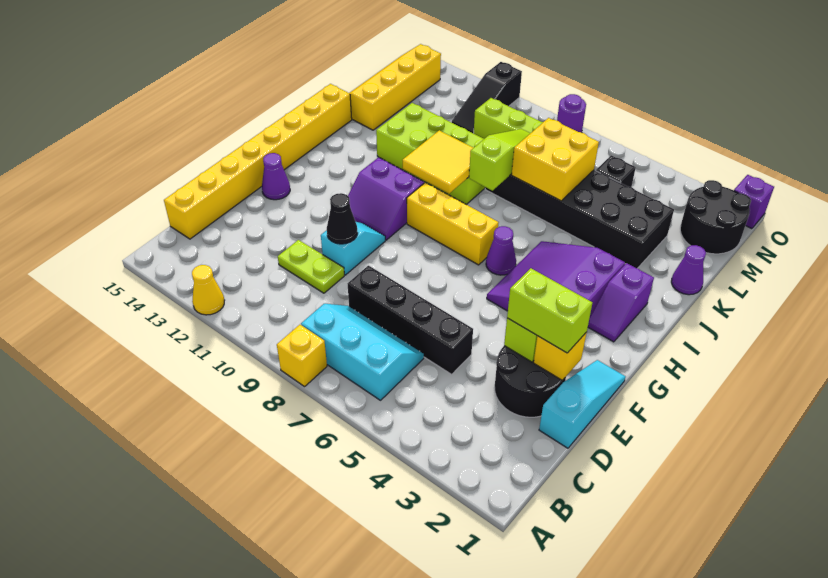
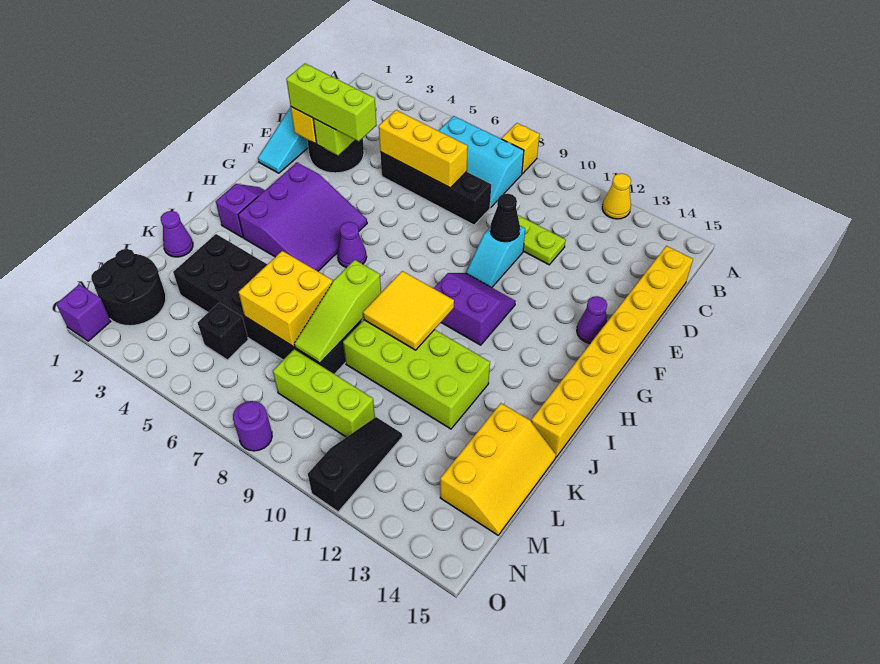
lime brick E2:E3 level 3 -> lime brick E2:E4 level 3
yellow brick H7:H9 level 1 -> yellow brick D5:D7 level 2
yellow slope K14:N15 level 1 top 14 -> yellow slope K14:M15 level 1 top 14

